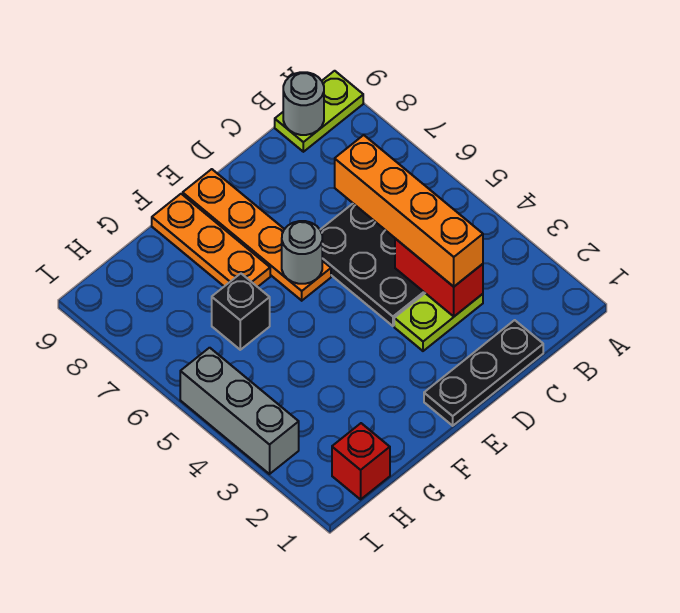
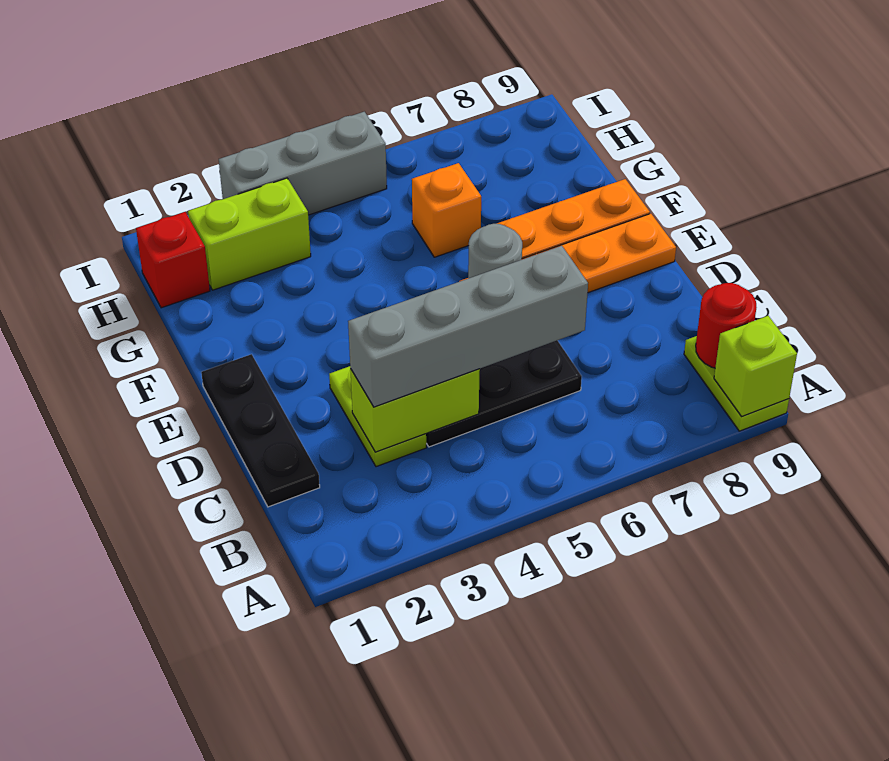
none -> lime brick A9 level 2
grey round brick B9 level 2 -> red round brick B9 level 2
red brick C3:C4 level 2 -> lime brick C3:C4 level 2
orange brick C3:C6 level 3 -> grey brick C3:C6 level 3
black brick G6 level 1 -> orange brick G6 level 1
none -> lime brick H2:H3 level 1

